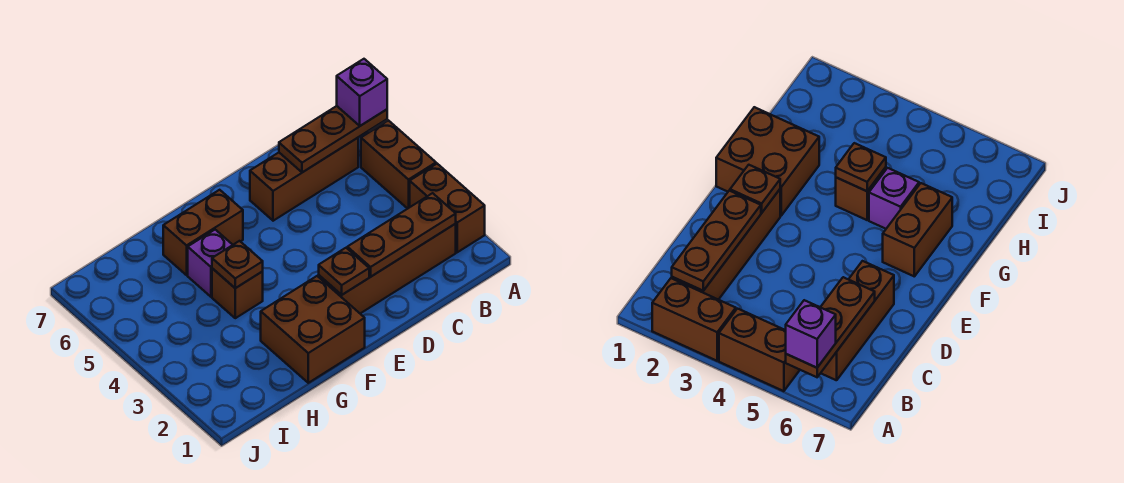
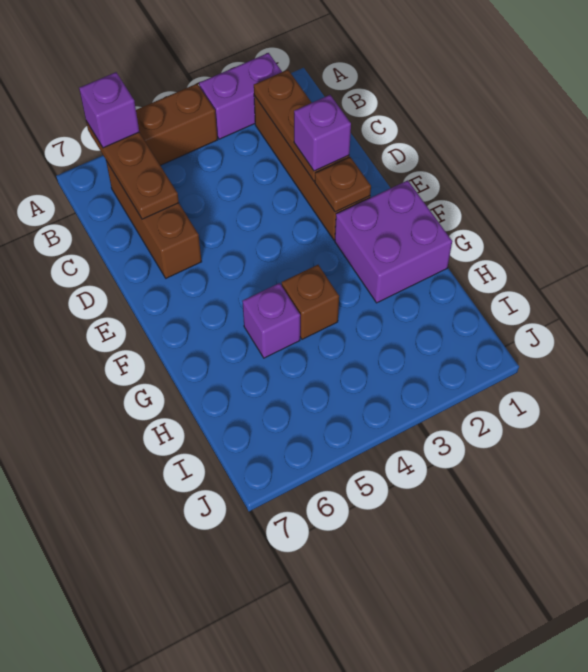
brown brick A2:A3 level 1 -> purple brick A2:A3 level 1
none -> purple brick D2 level 3
brown brick F1:G2 level 1 -> purple brick F1:G2 level 1
brown brick F6:G6 level 1 -> none
brown plate G4 level 2 -> none

